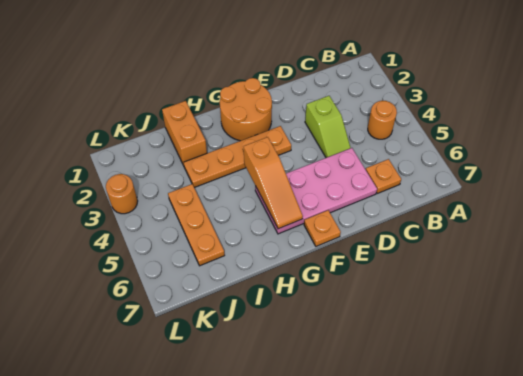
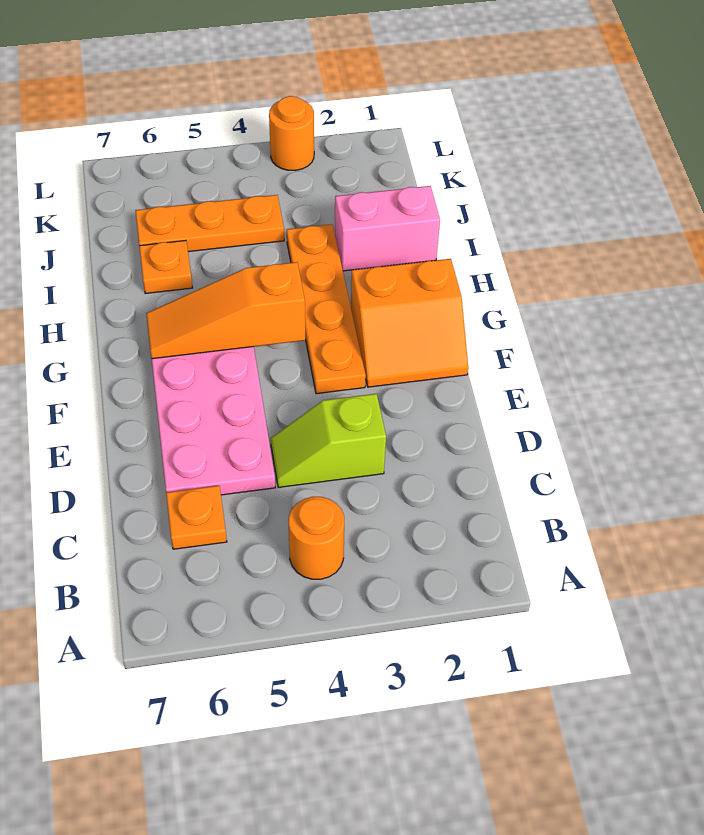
orange round brick F1:G2 level 1 -> orange slope F1:G2 level 1 top G
orange plate F7 level 1 -> orange plate I6 level 1
orange brick I1:I2 level 1 -> pink brick I1:I2 level 1

